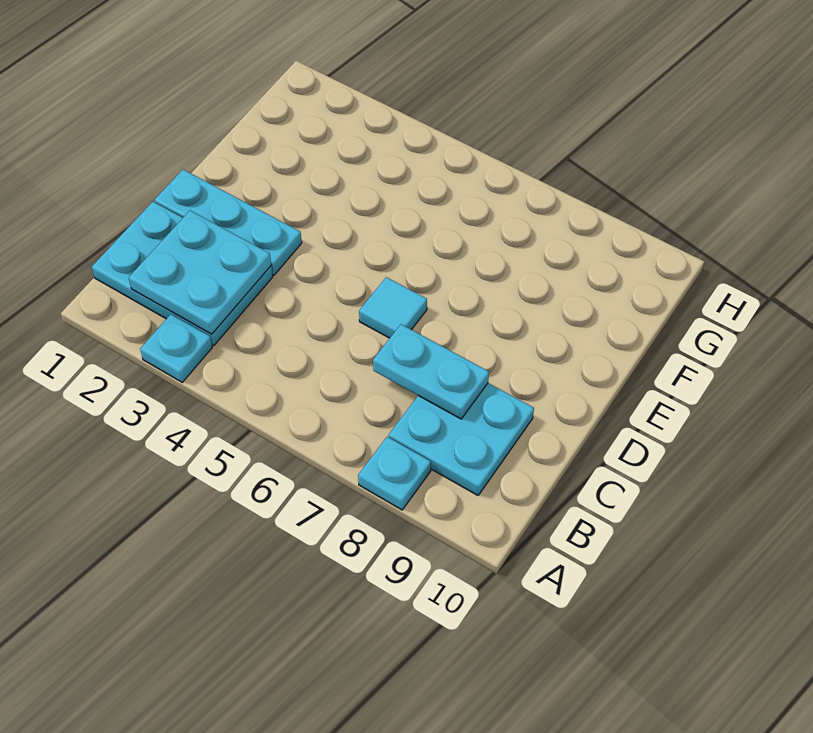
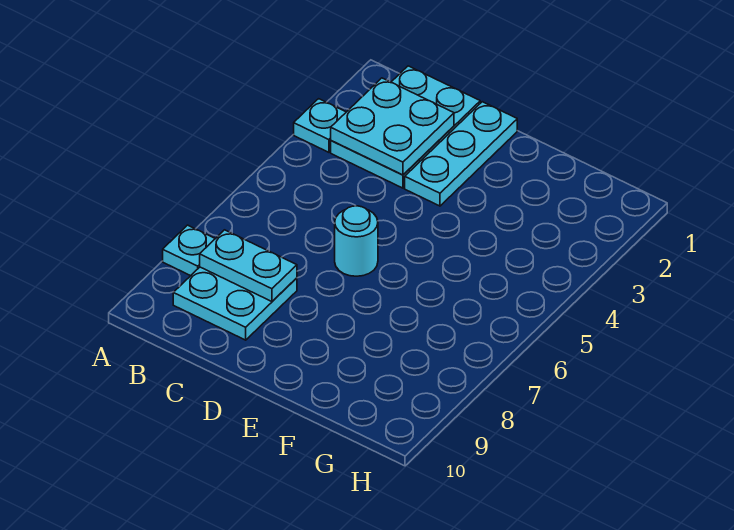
cyan plate C7:C8 level 2 -> cyan plate B8:C8 level 2
cyan tile D6 level 1 -> cyan round brick D6 level 1

